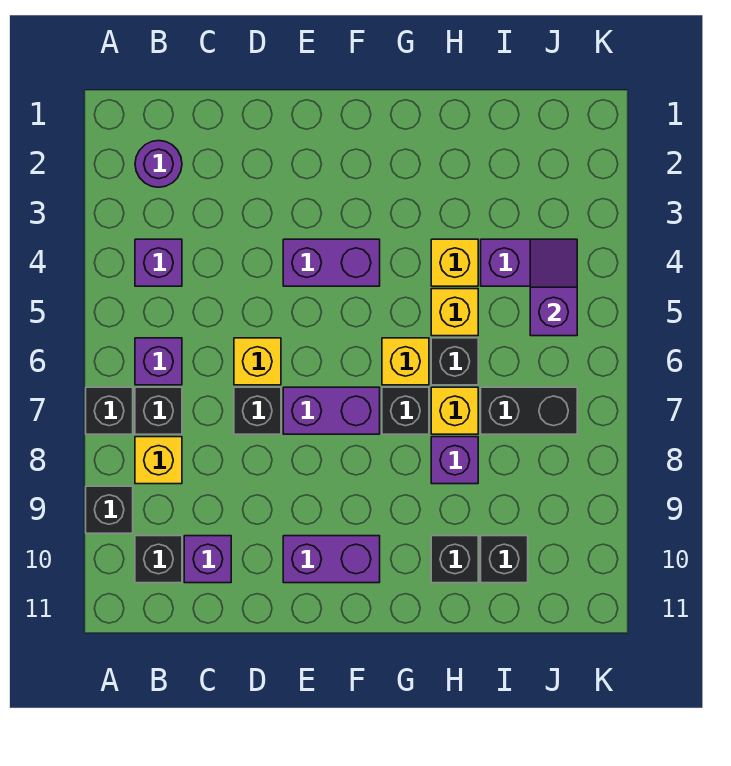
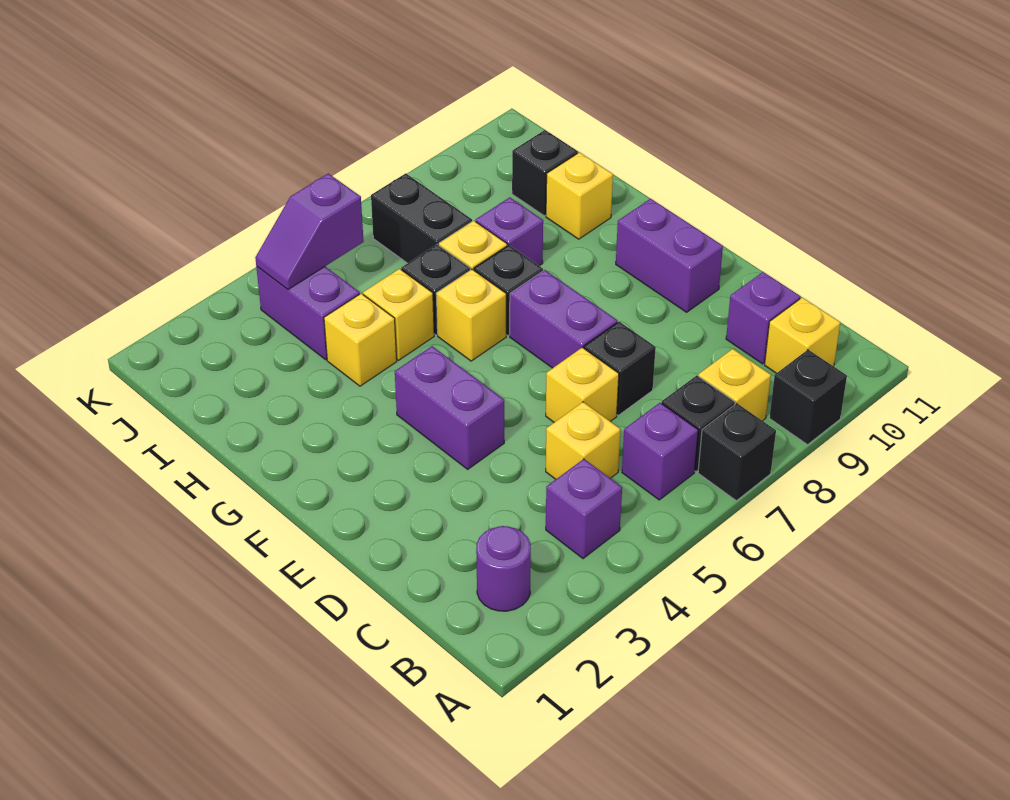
black brick B10 level 1 -> yellow brick B10 level 1
none -> yellow brick C5 level 1
black brick H10 level 1 -> yellow brick H10 level 1

